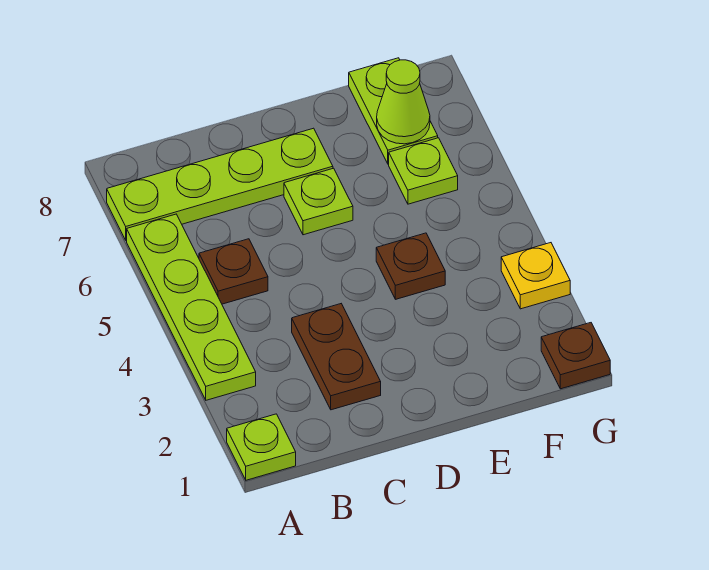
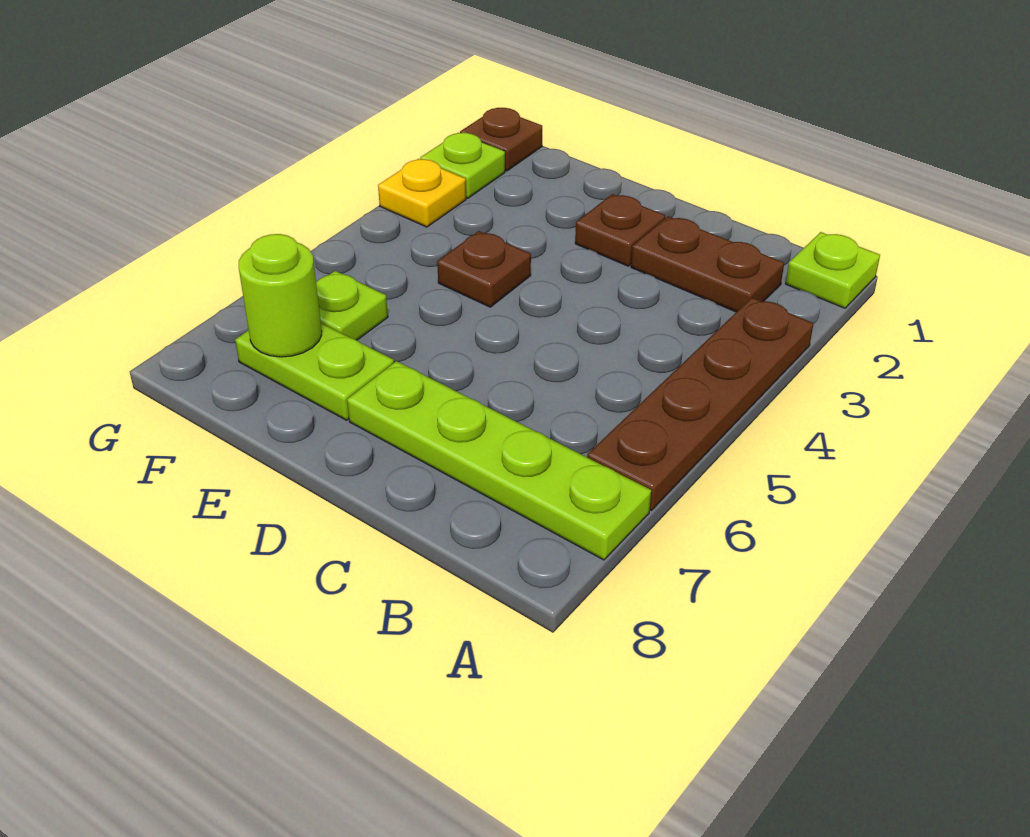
lime plate A3:A6 level 1 -> brown plate A3:A6 level 1
brown plate B5 level 1 -> brown plate D2 level 1
brown plate C2:C3 level 1 -> brown plate B2:C2 level 1
lime plate D6 level 1 -> lime plate G2 level 1
lime plate F7:F8 level 1 -> lime plate E7:F7 level 1
lime cone F7 level 2 -> lime round brick F7 level 2

